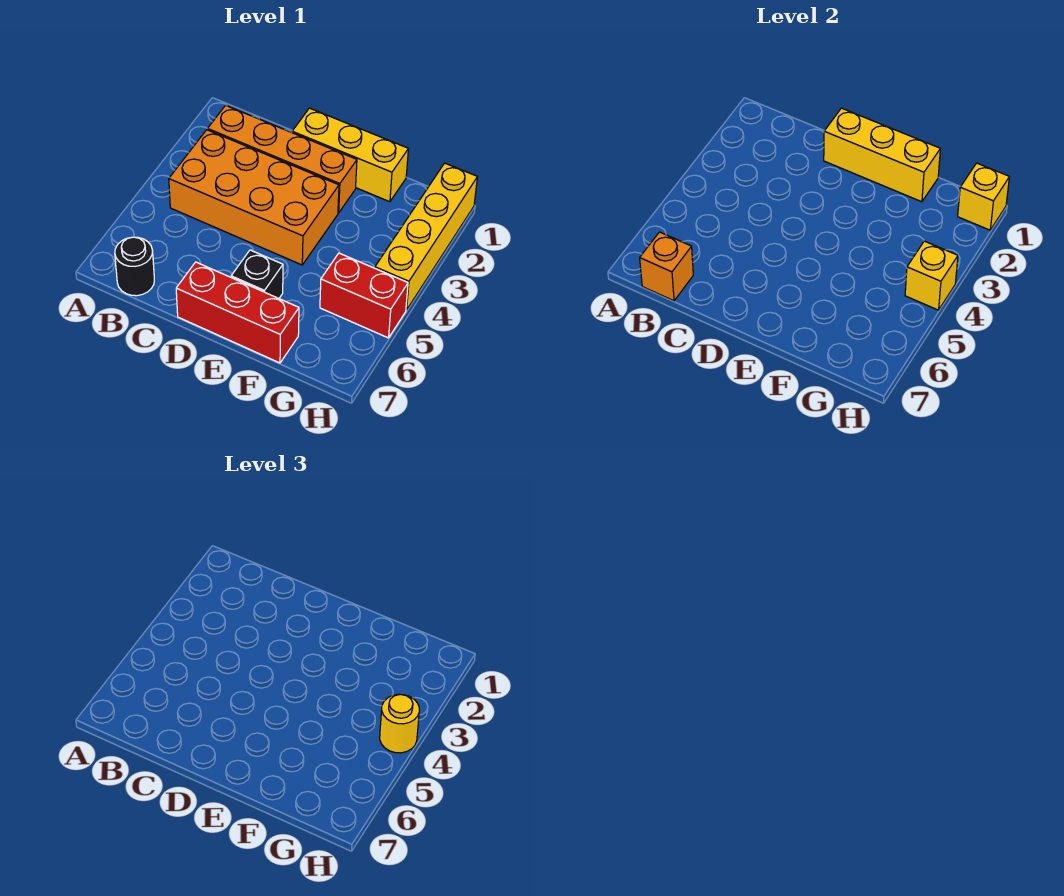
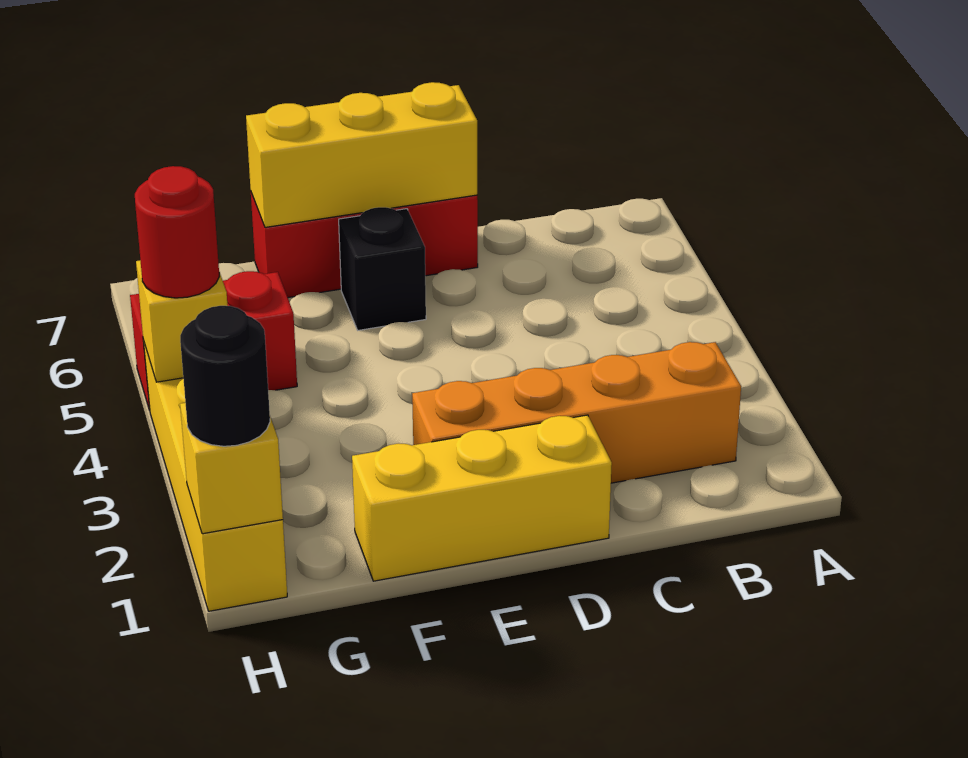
orange brick B3:E4 level 1 -> none
black round brick B7 level 1 -> black round brick H1 level 3
orange brick B7 level 2 -> none
yellow brick D1:F1 level 2 -> yellow brick D7:F7 level 2
yellow round brick H4 level 3 -> red round brick H4 level 3

